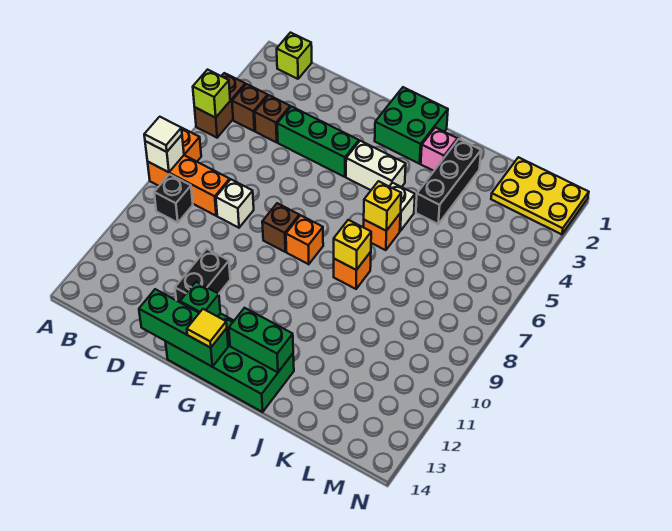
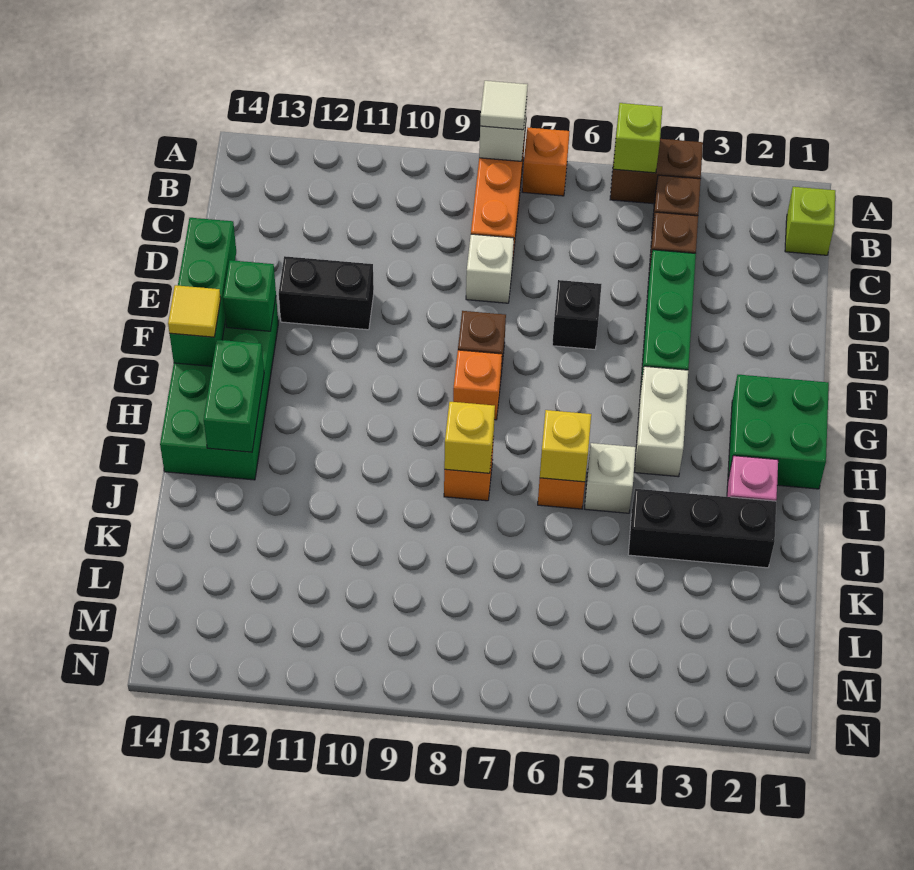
black brick B9 level 1 -> black brick E6 level 1
yellow plate L1:N2 level 1 -> none

